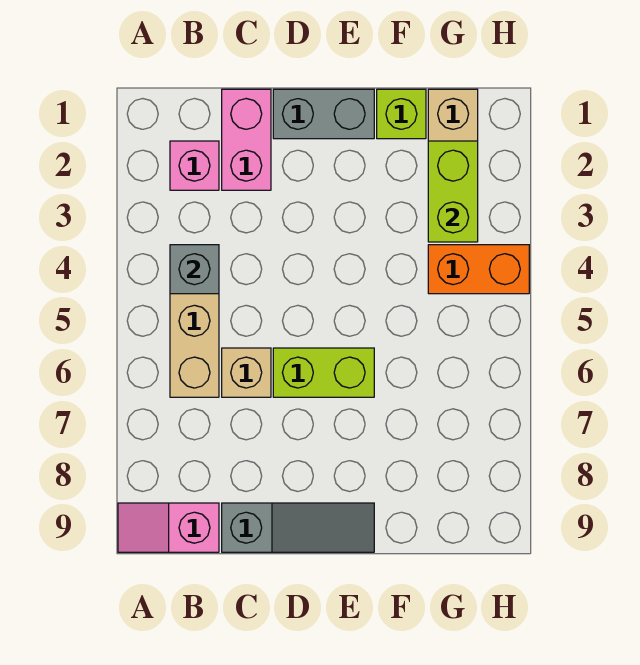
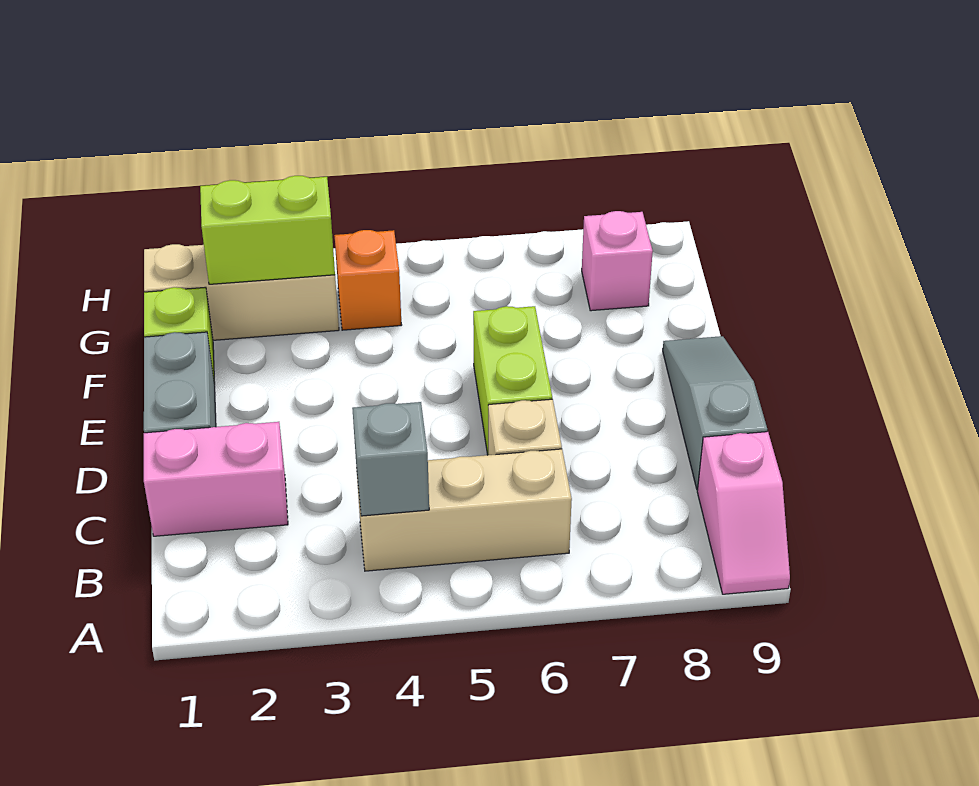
pink brick B2 level 1 -> pink brick G8 level 1
orange brick G4:H4 level 1 -> orange brick G4 level 1

